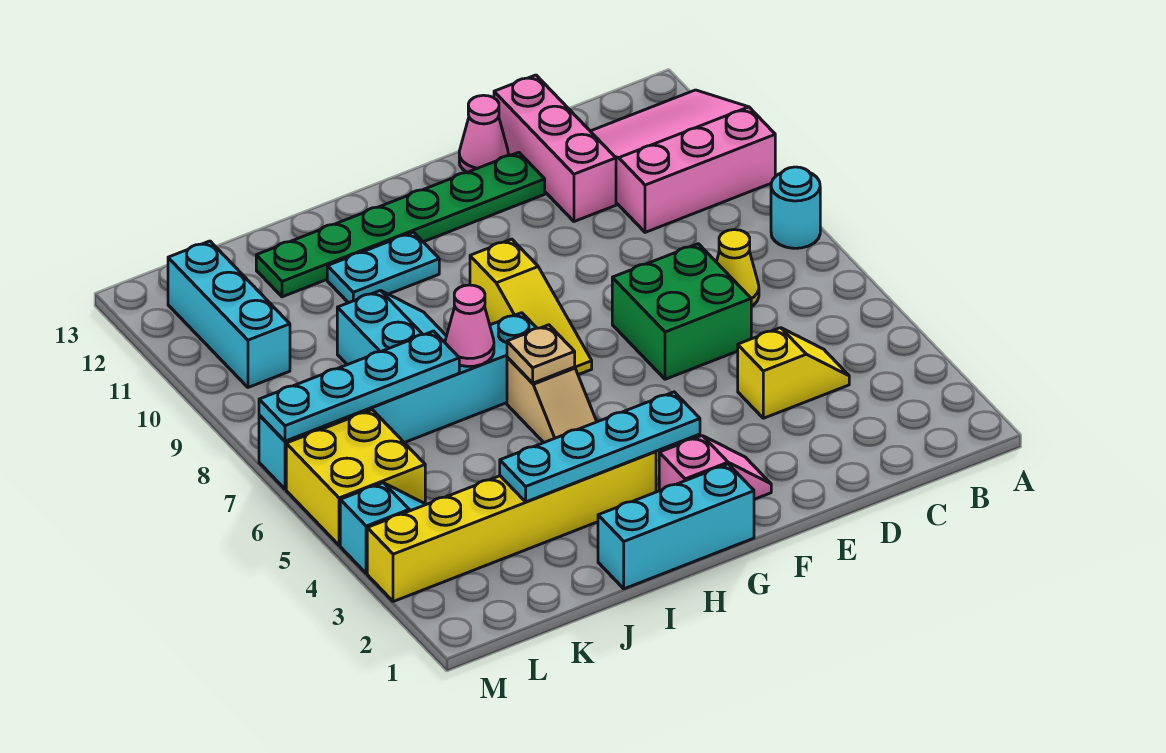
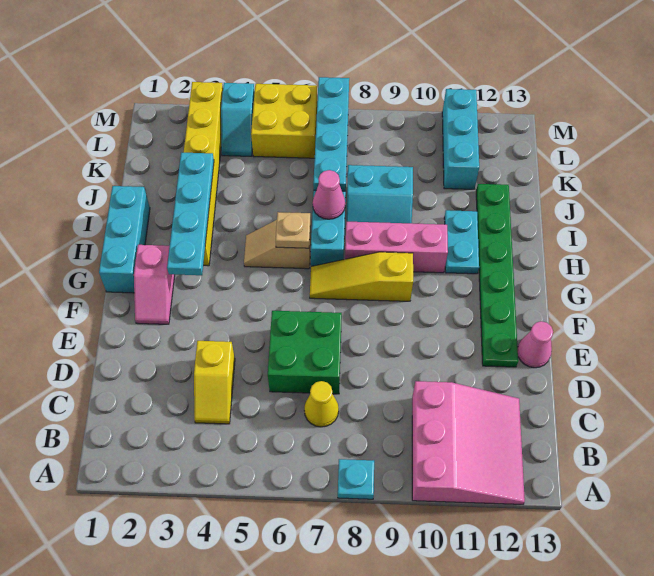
cyan round brick A8 level 1 -> cyan plate A8 level 1
pink brick D11:D13 level 1 -> pink brick H8:H10 level 1
cyan brick L10:L12 level 1 -> cyan brick K11:M11 level 1

